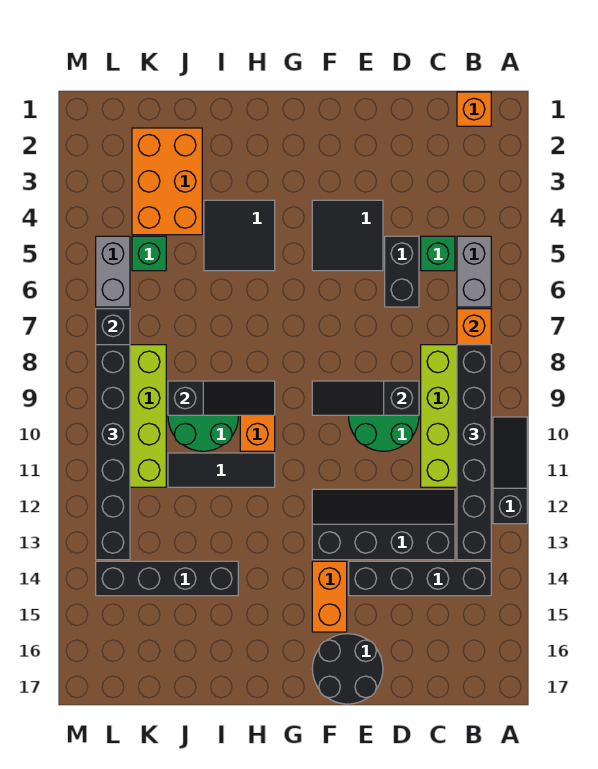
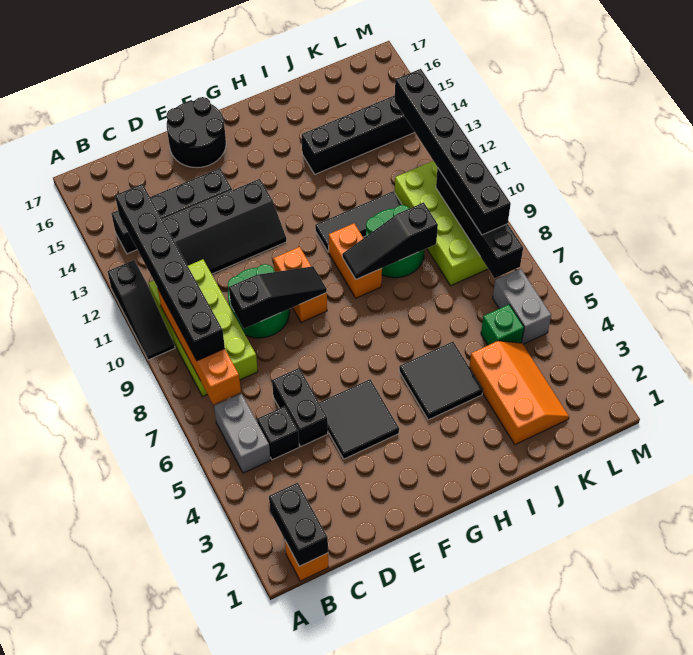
none -> black brick B1:B2 level 2
green brick C5 level 1 -> black brick C5 level 1
orange brick F14:F15 level 1 -> orange brick F9:F10 level 1
orange brick J2:K4 level 1 -> orange slope J2:K4 level 1 top J

